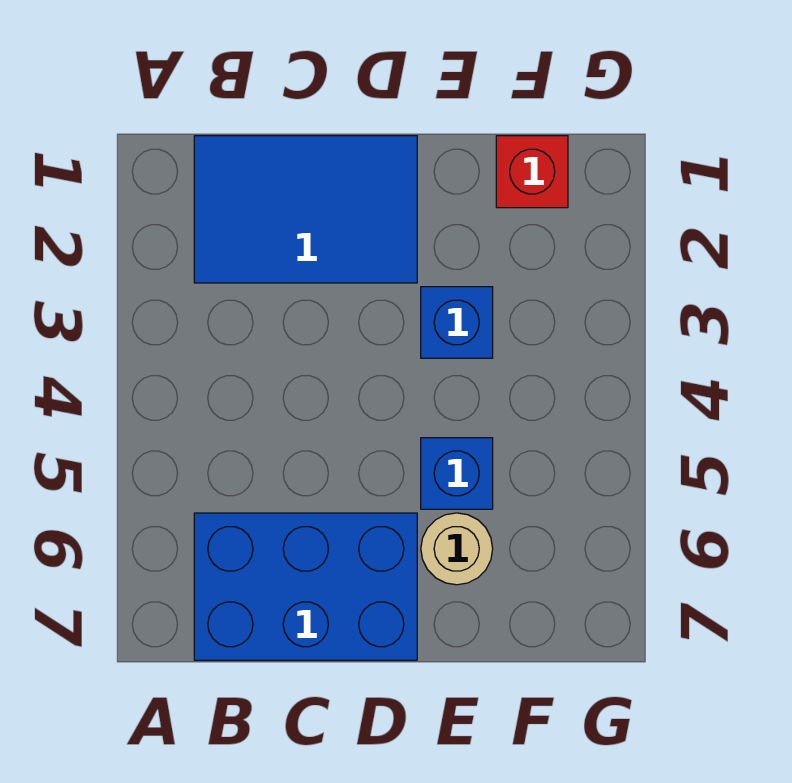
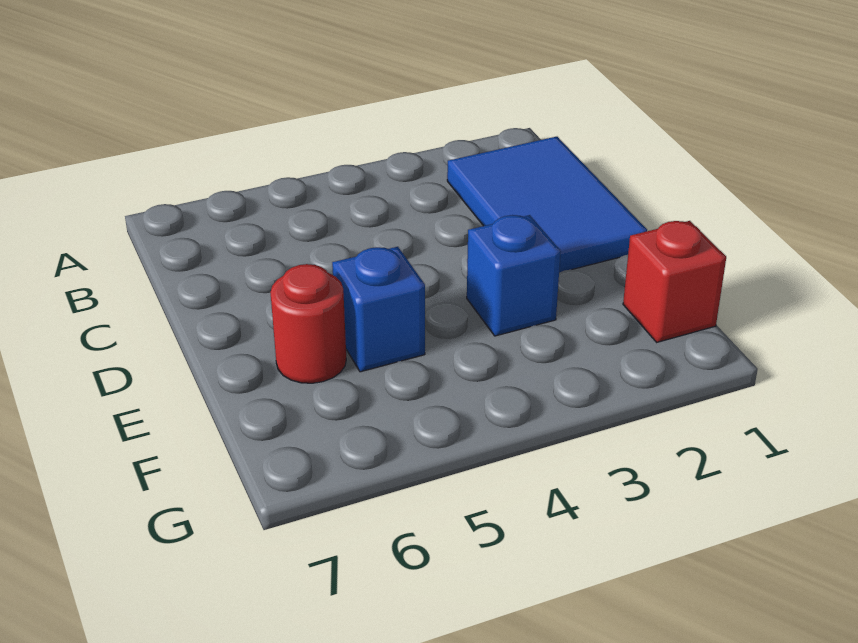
blue brick B6:D7 level 1 -> none
tan round brick E6 level 1 -> red round brick E6 level 1

